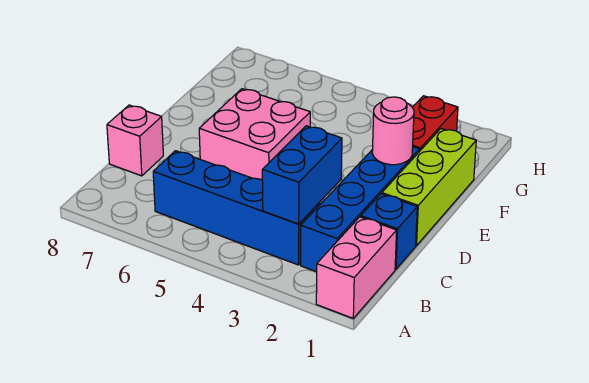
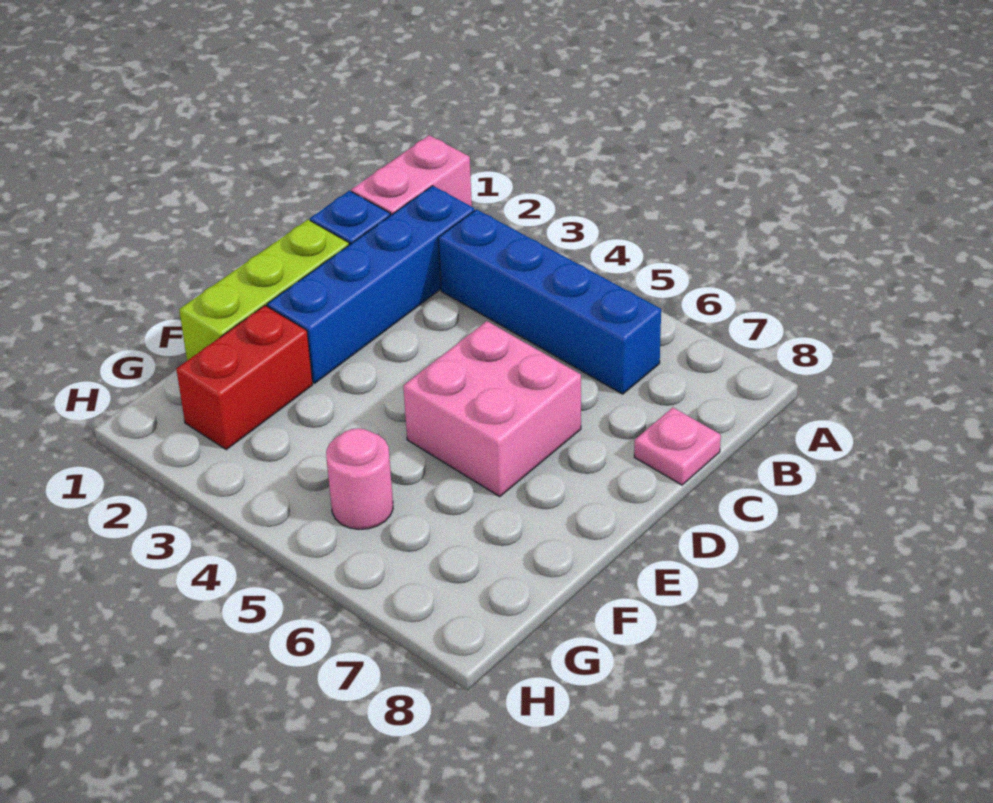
blue brick B3:C3 level 2 -> none
pink brick C8 level 1 -> pink plate C8 level 1
pink round brick E2 level 2 -> pink round brick G5 level 1

